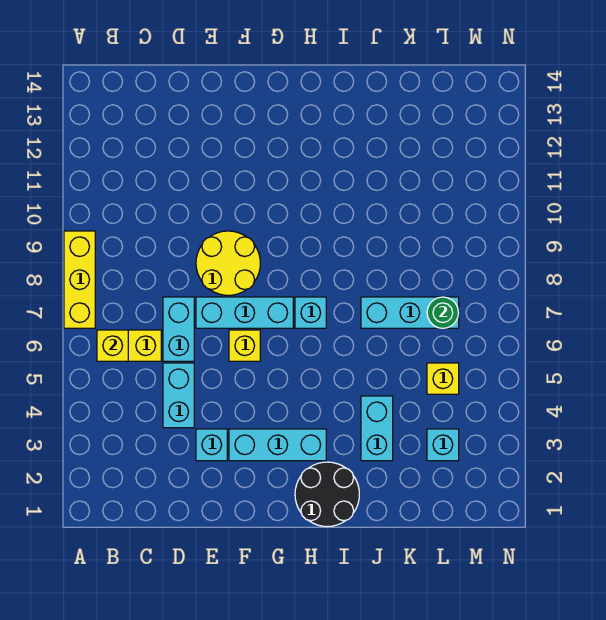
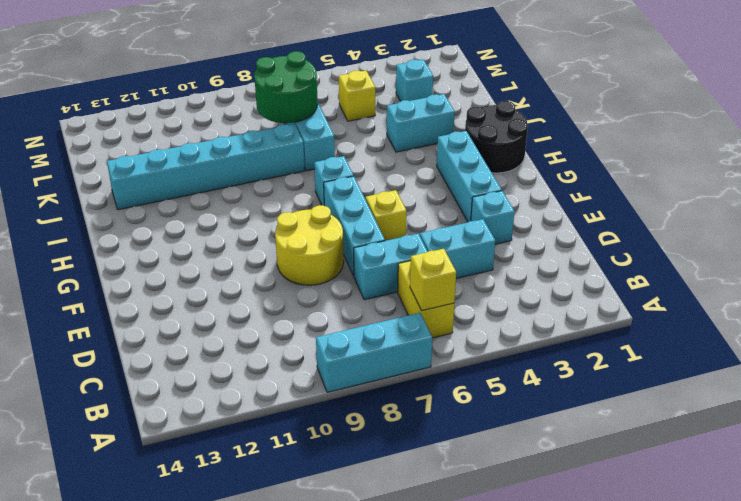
yellow brick A7:A9 level 1 -> cyan brick A7:A9 level 1
none -> cyan brick J8:J13 level 1
green round brick L7 level 2 -> green round brick K7:L8 level 2

